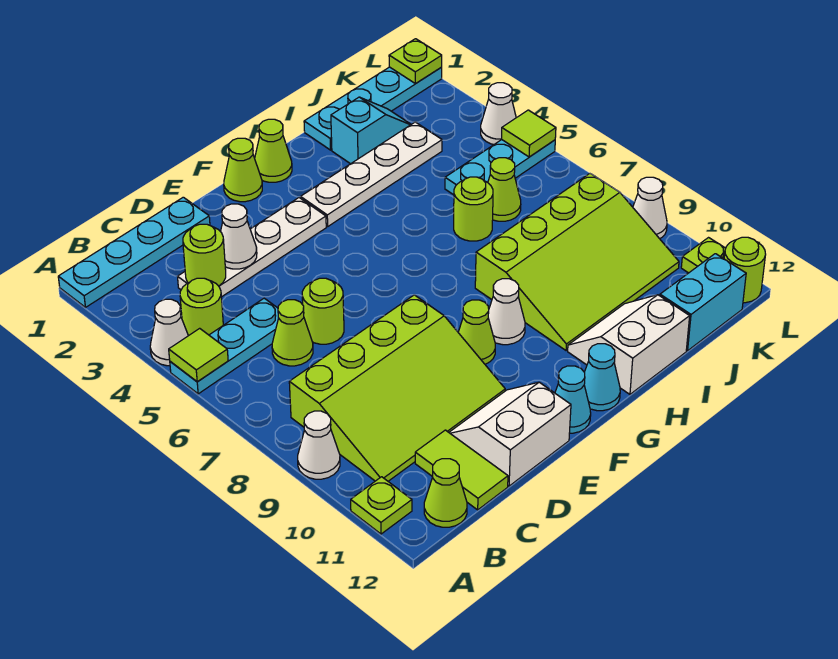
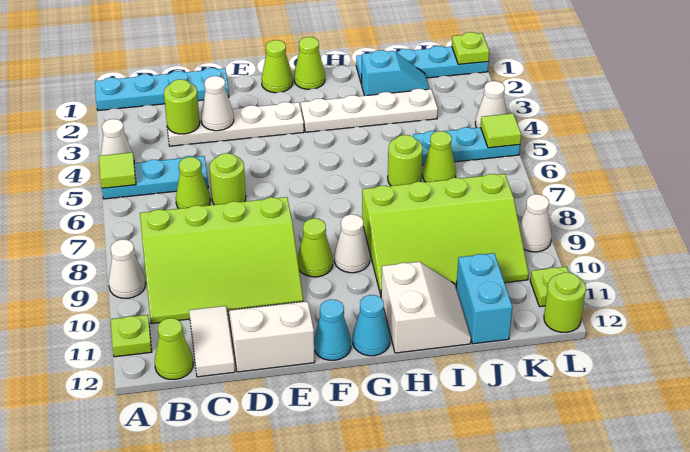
lime round brick B4 level 1 -> none
lime tile C11:C12 level 1 -> white tile C11:C12 level 1
white slope H11:I12 level 1 top 12 -> white slope H11:I12 level 1 top H
cyan brick J12:K12 level 1 -> cyan brick J11:J12 level 1

